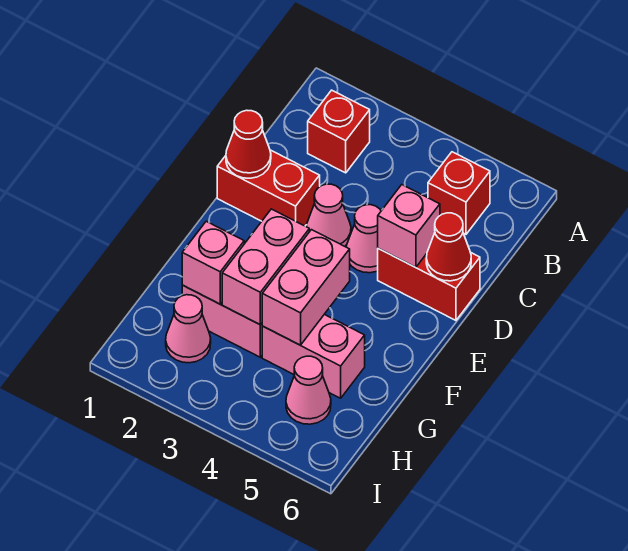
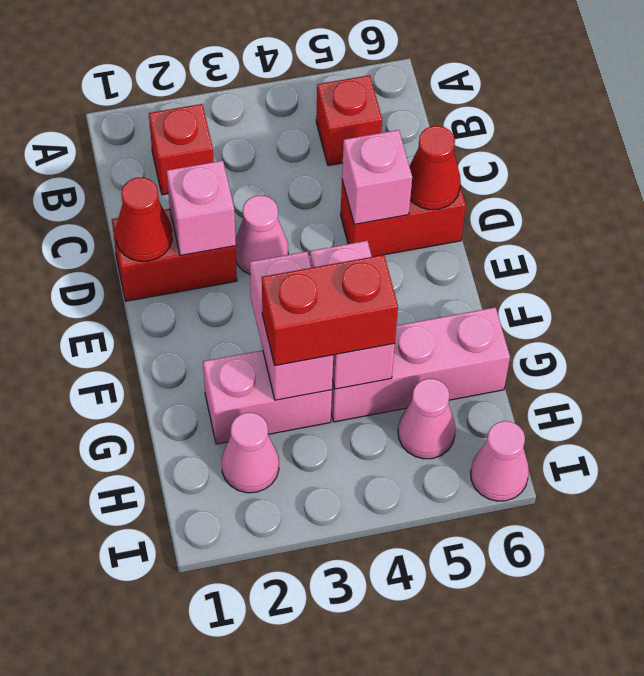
pink cone D4 level 1 -> pink cone I6 level 1
pink brick G2 level 2 -> pink brick D2 level 2
none -> red brick G3:G4 level 3
pink brick G4:G5 level 1 -> pink brick G4:G6 level 1

